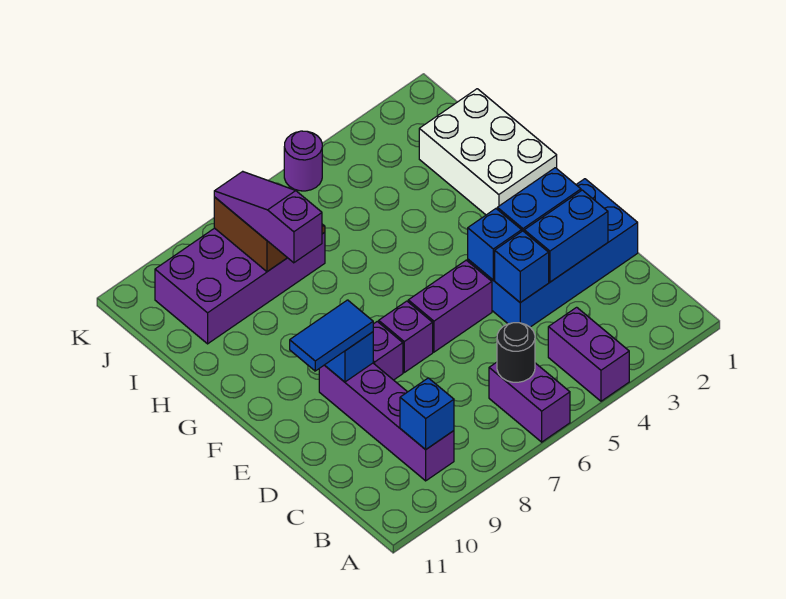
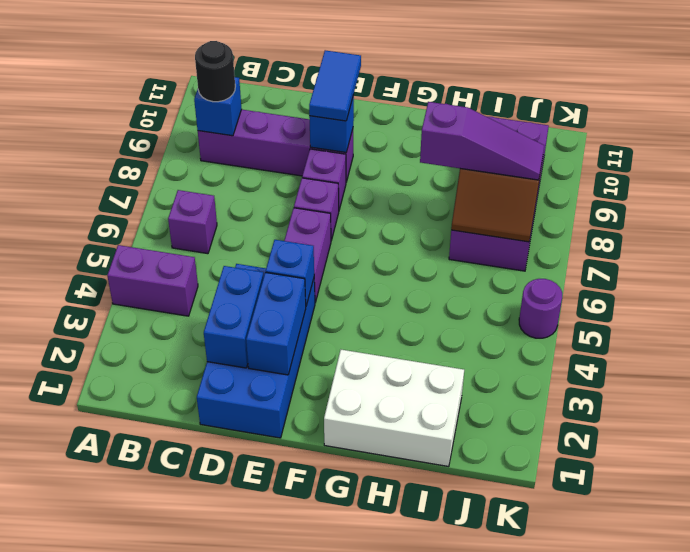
purple brick A6:B6 level 1 -> purple brick B6 level 1
black round brick B6 level 2 -> black round brick B9 level 3
blue brick D4 level 2 -> none

